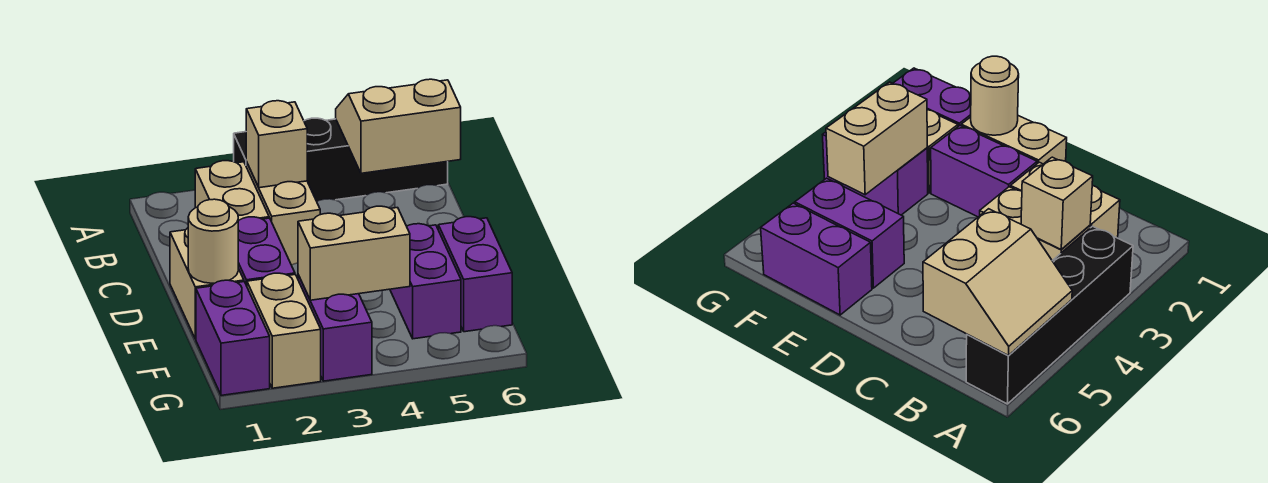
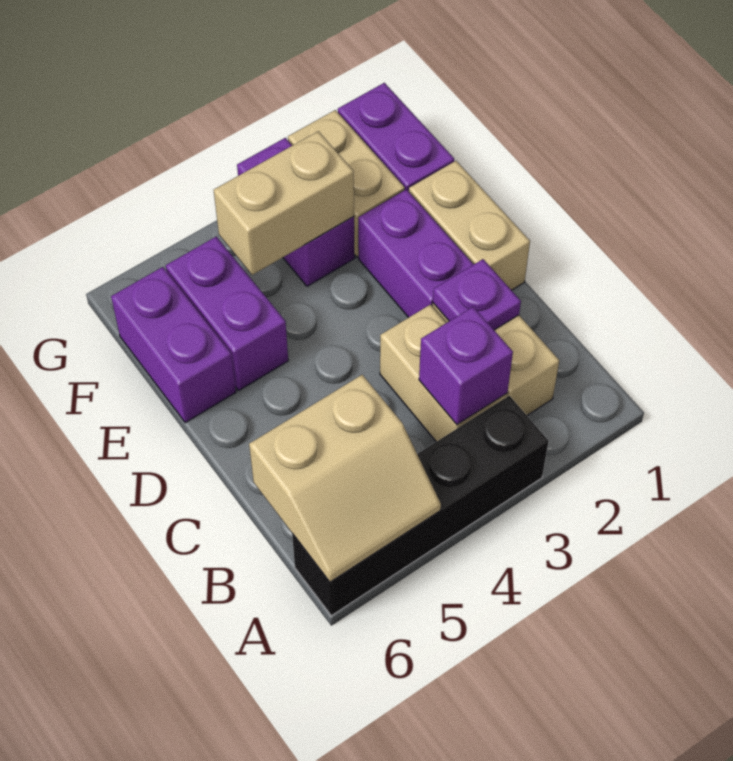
tan brick B3 level 2 -> purple brick B3 level 2
none -> purple plate C2 level 2
tan round brick E1 level 2 -> none

